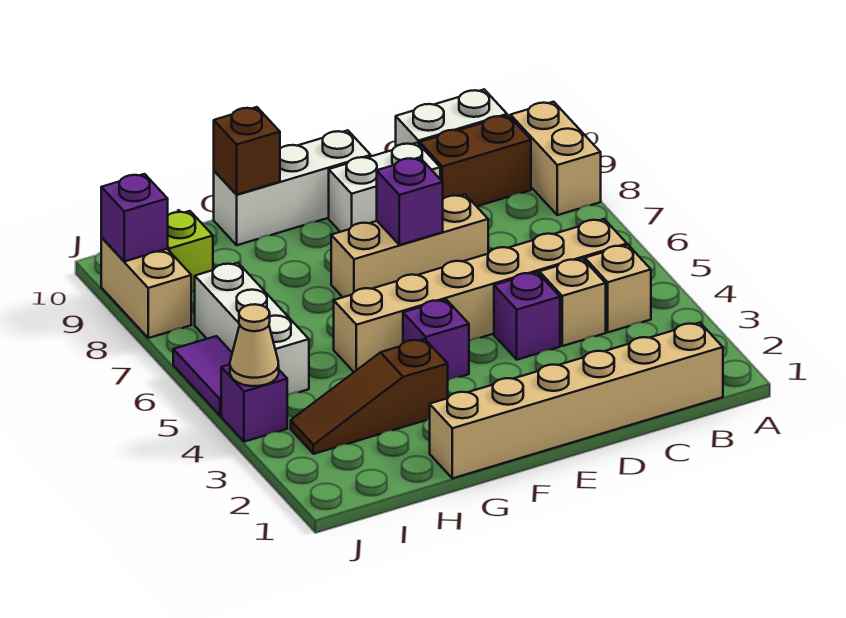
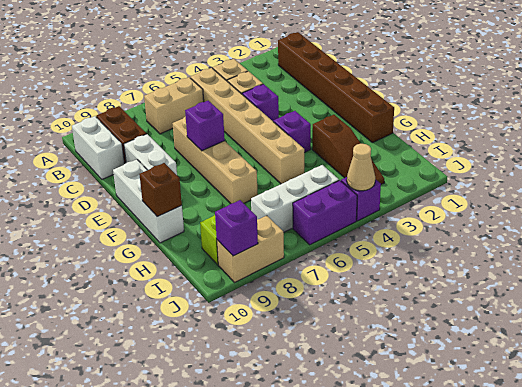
tan brick A8:A9 level 1 -> tan brick B6:B7 level 1
tan brick B1:G1 level 1 -> brown brick B1:G1 level 1
tan brick D7:F7 level 1 -> tan brick D7:G7 level 1
purple tile J5:J6 level 1 -> purple brick J5:J6 level 1

